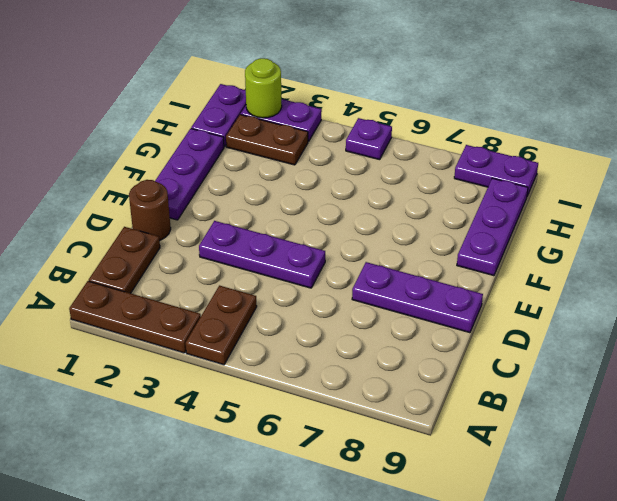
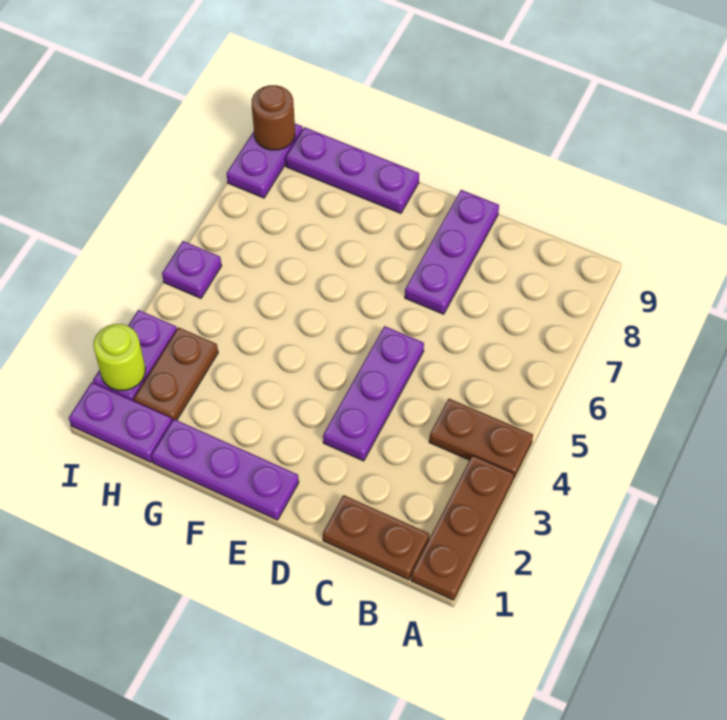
brown round brick D1 level 1 -> brown round brick I9 level 2

